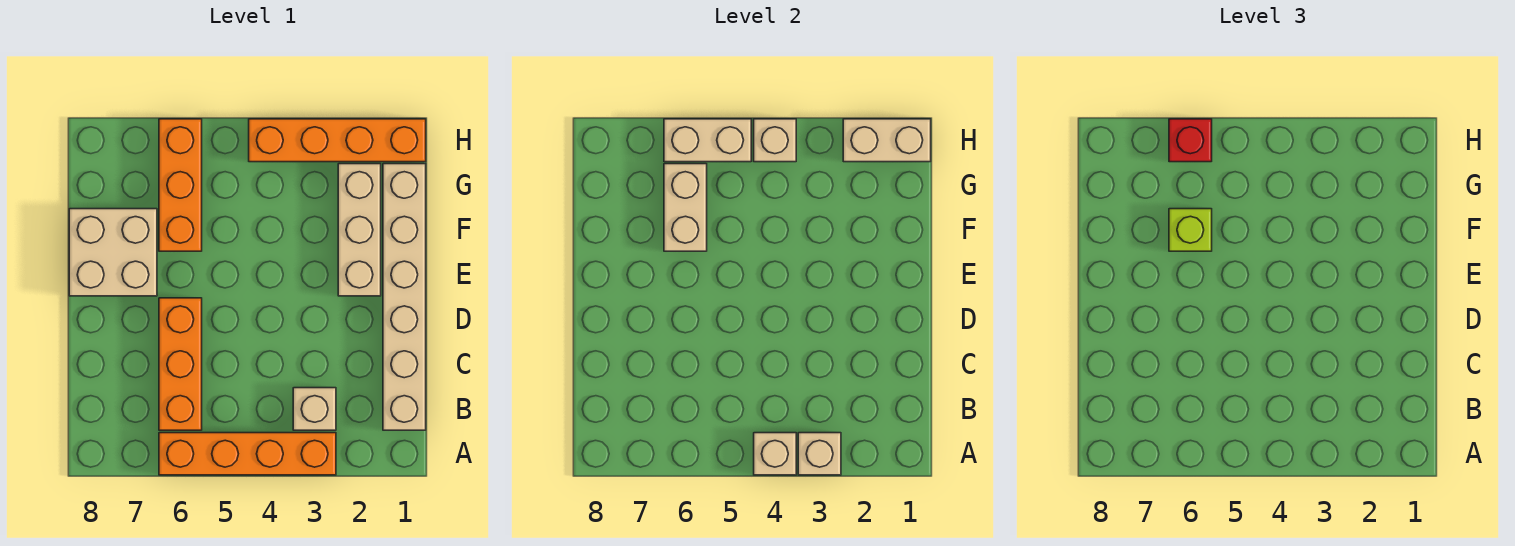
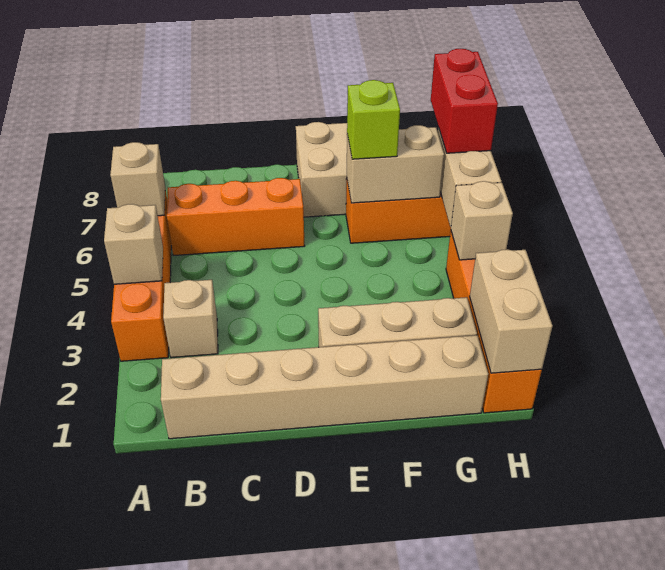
tan brick A3 level 2 -> tan brick A6 level 2
red brick H6 level 3 -> red brick H6:H7 level 3

